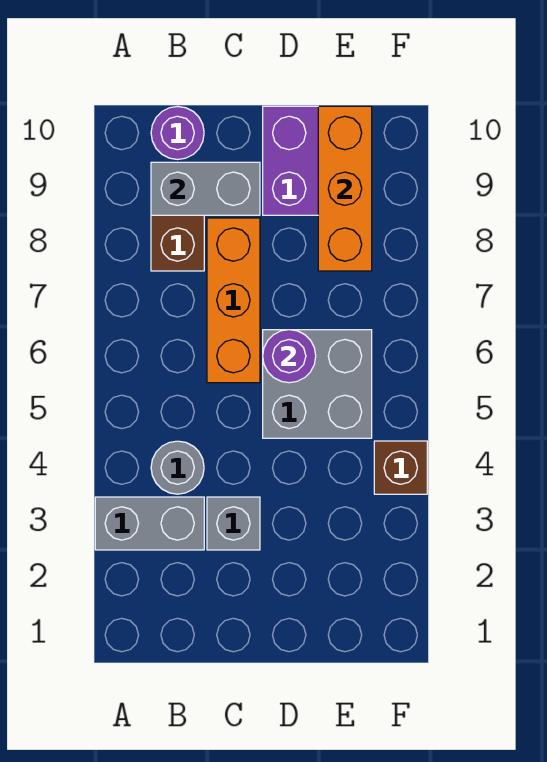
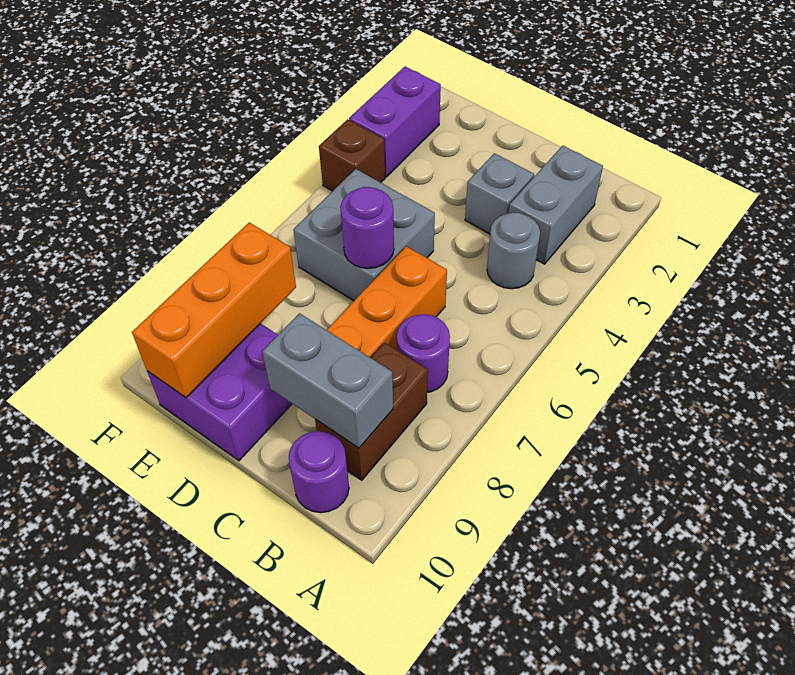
grey brick A3:B3 level 1 -> grey brick B2:B3 level 1
none -> purple round brick B7 level 1
none -> purple brick F2:F3 level 1

